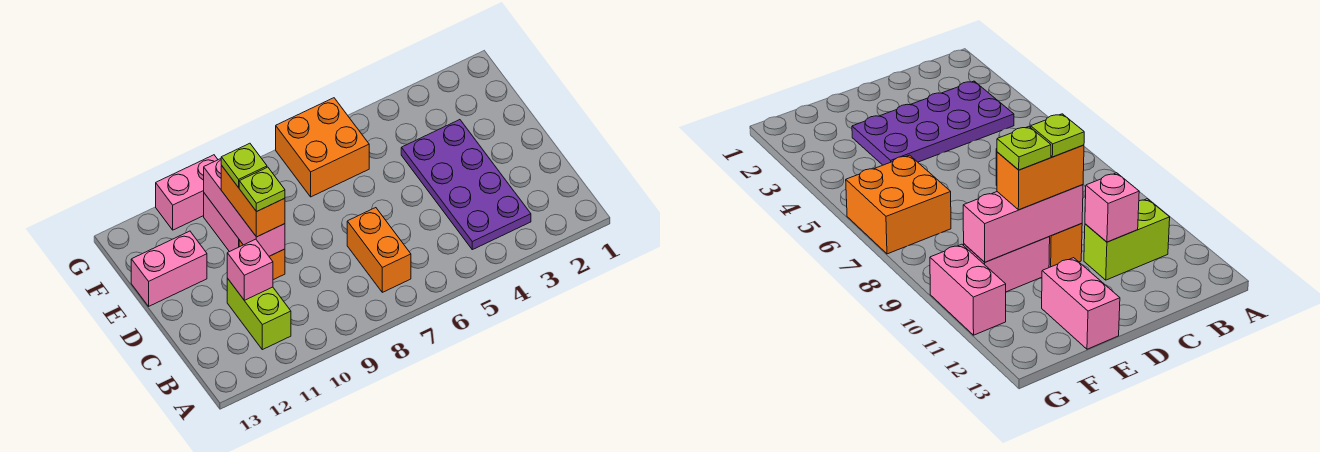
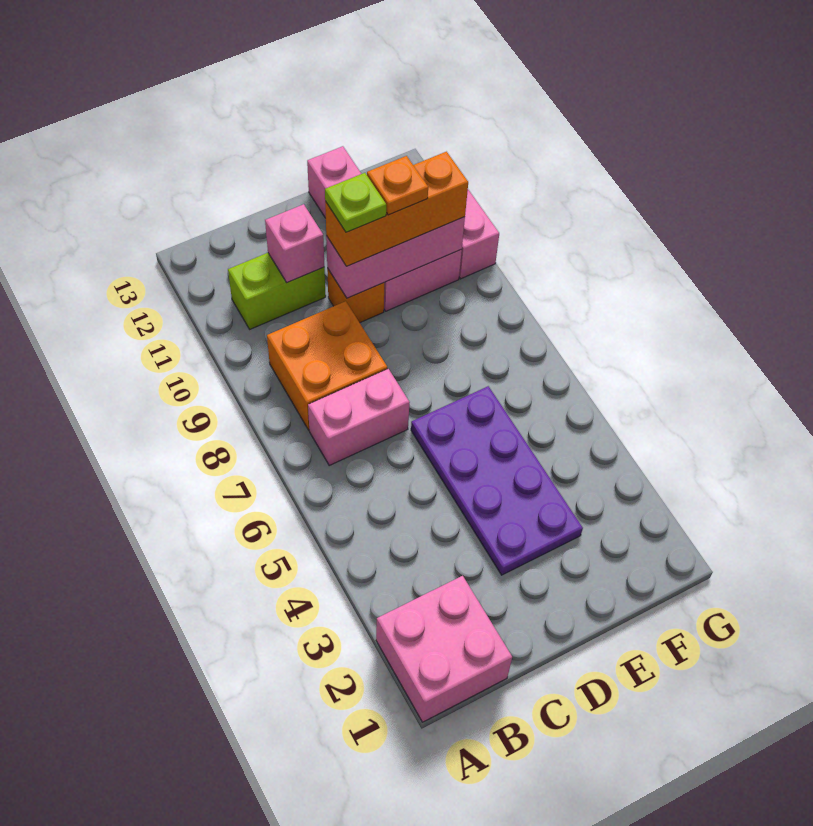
none -> pink brick A1:B2 level 1
purple plate B3:E4 level 1 -> purple plate D3:E6 level 1
orange brick B7:C7 level 1 -> pink brick B7:C7 level 1
orange brick D10:E10 level 3 -> orange brick D10:F10 level 3
lime plate E10 level 4 -> orange plate E10 level 4
orange brick F6:G7 level 1 -> orange brick B8:C9 level 1

